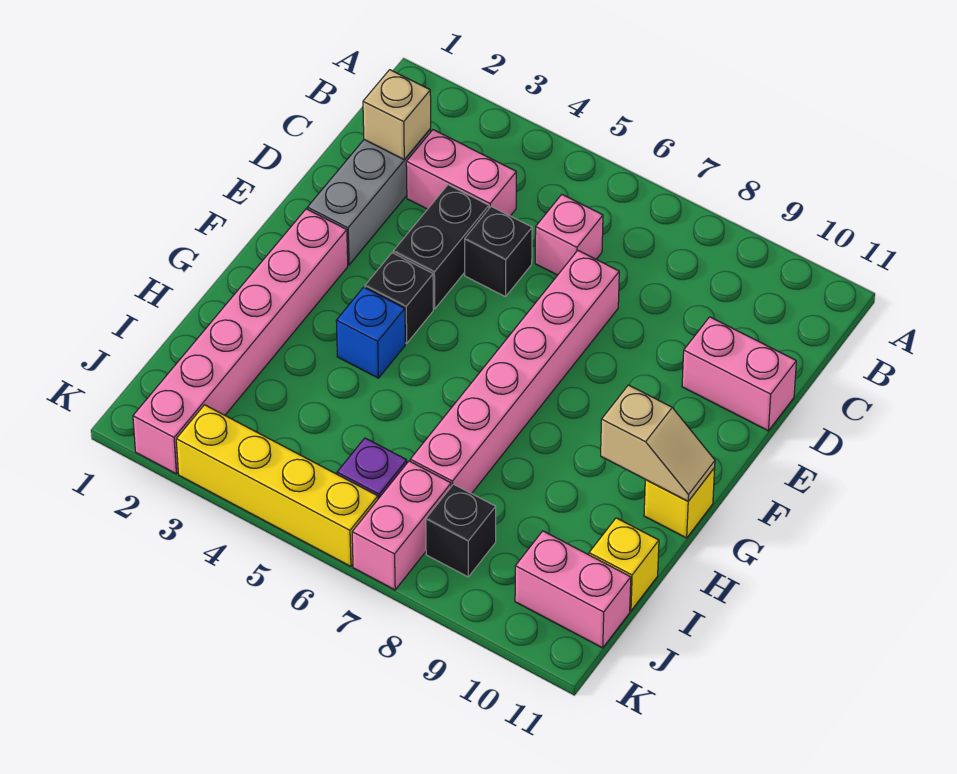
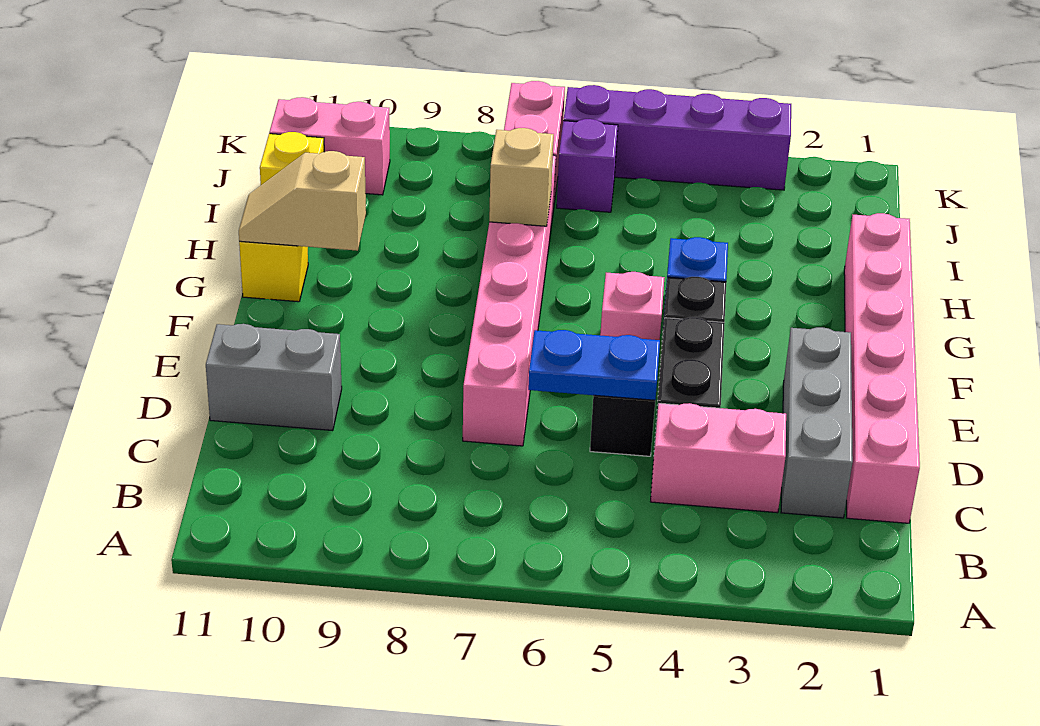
tan brick C2 level 2 -> tan brick H7 level 2
pink brick C6 level 1 -> pink brick F5 level 1
none -> blue plate D5:D6 level 2
pink brick D10:D11 level 1 -> grey brick D10:D11 level 1
pink brick F2:K2 level 1 -> pink brick C1:H1 level 1
black brick J8 level 1 -> none
yellow brick K3:K6 level 1 -> purple brick K3:K6 level 1

